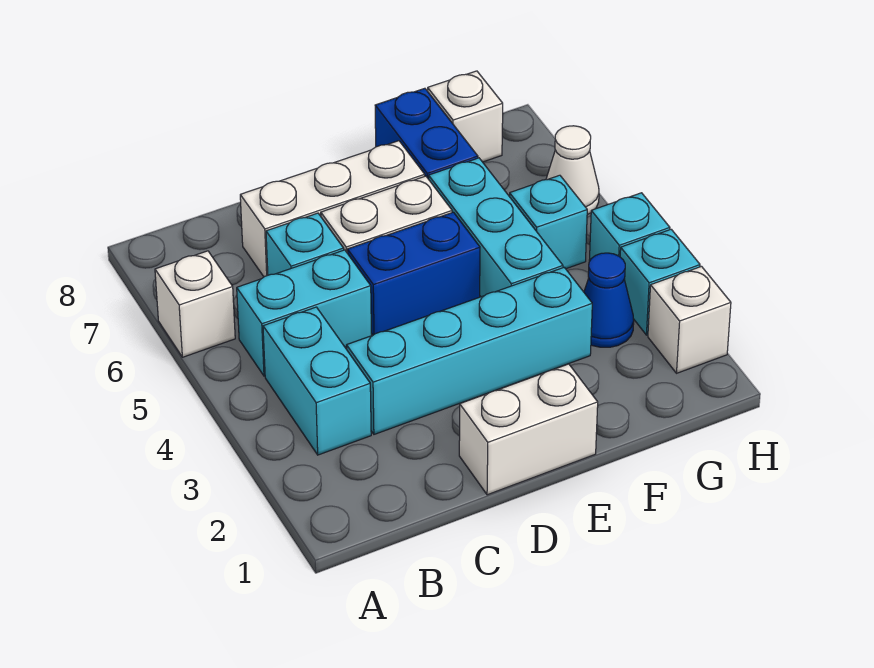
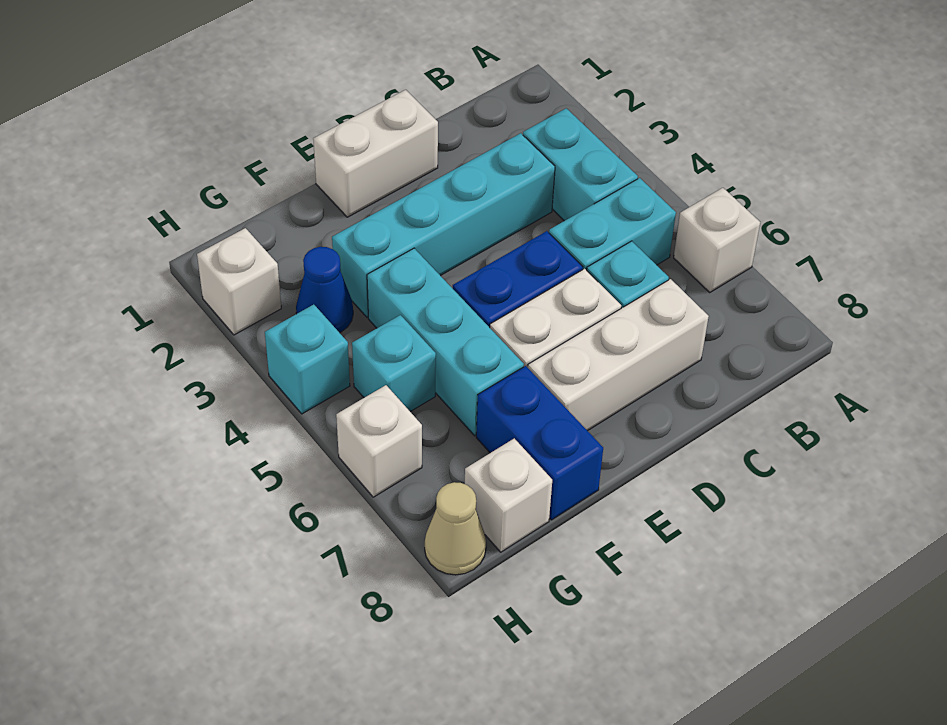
cyan brick H3 level 1 -> none
white cone H6 level 1 -> white brick H6 level 1
none -> tan cone H8 level 1

